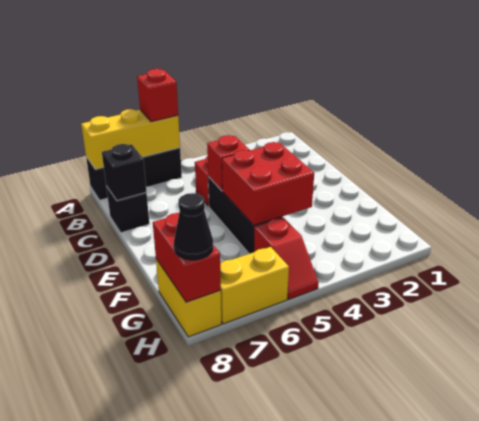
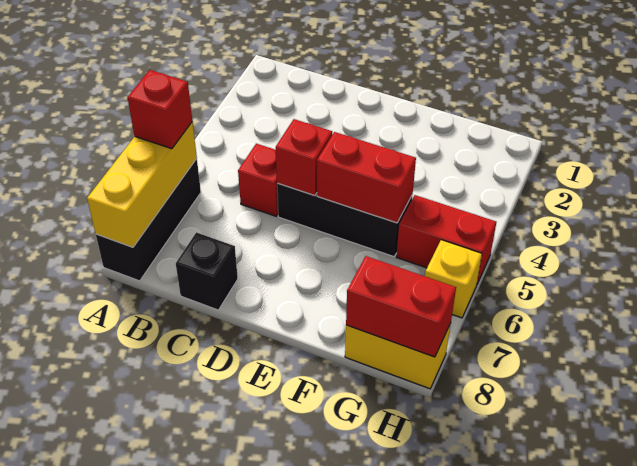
black brick C8 level 2 -> none
red brick E4:F5 level 2 -> red brick E5:F5 level 2
red slope G5:H5 level 1 top G -> red brick G5:H5 level 1
yellow brick H6:H7 level 1 -> yellow brick H6 level 1
black cone H8 level 3 -> none

